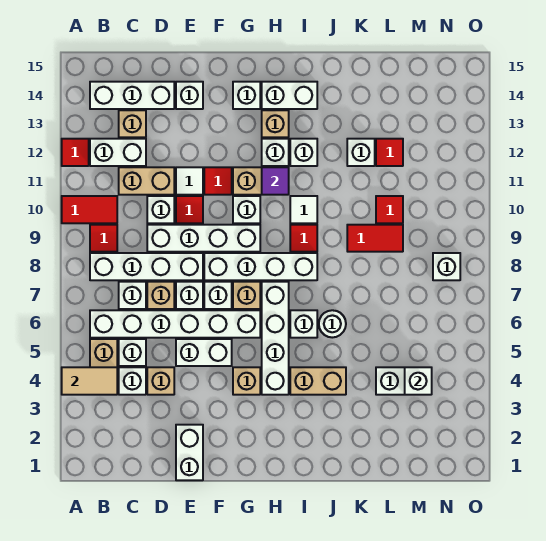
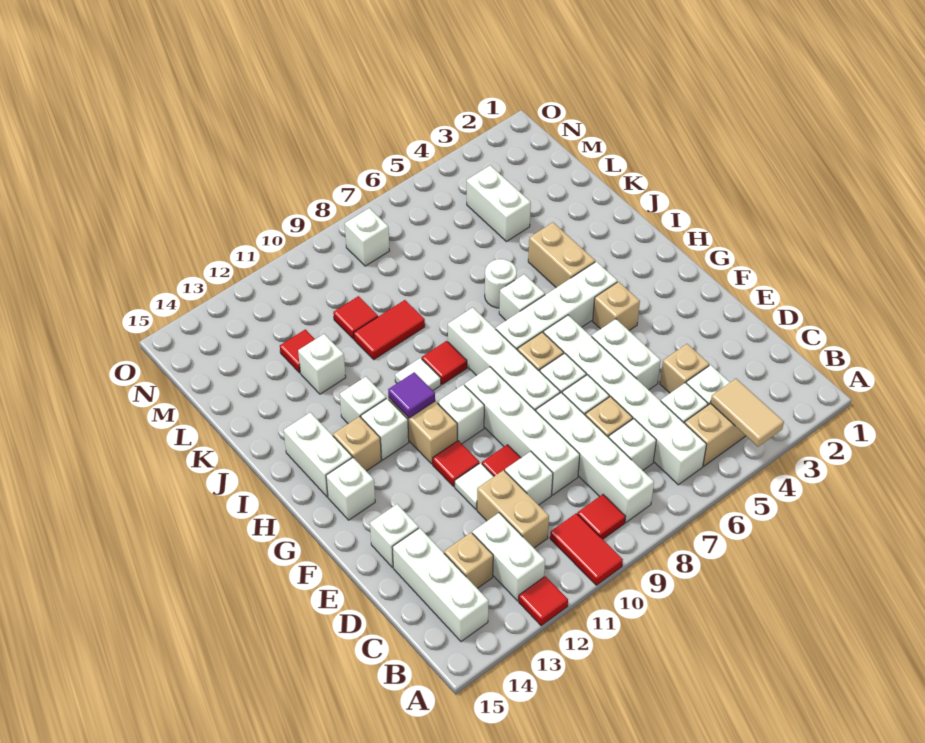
white brick E1:E2 level 1 -> none
red tile K9:L9 level 1 -> red tile K9:K10 level 1
white brick M4 level 2 -> none

